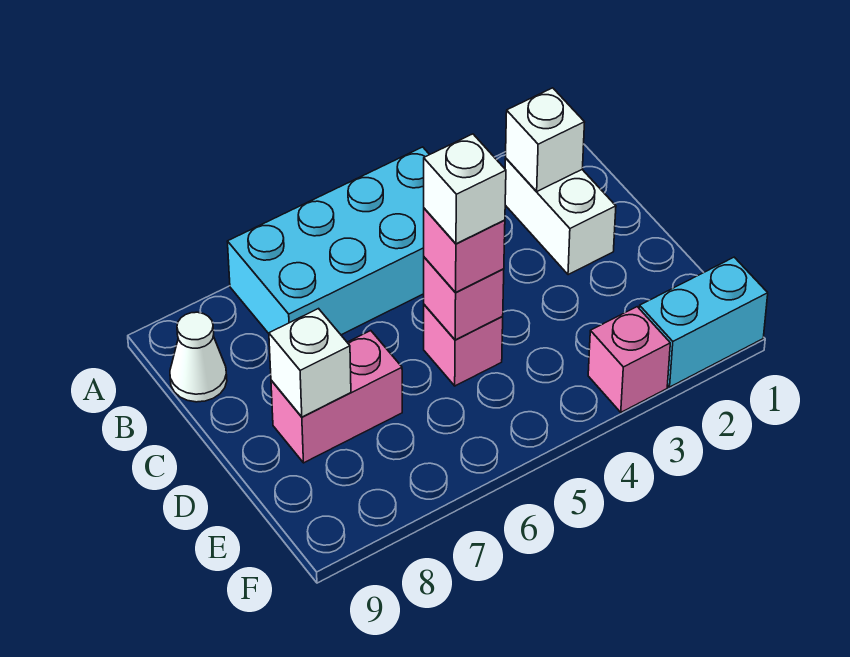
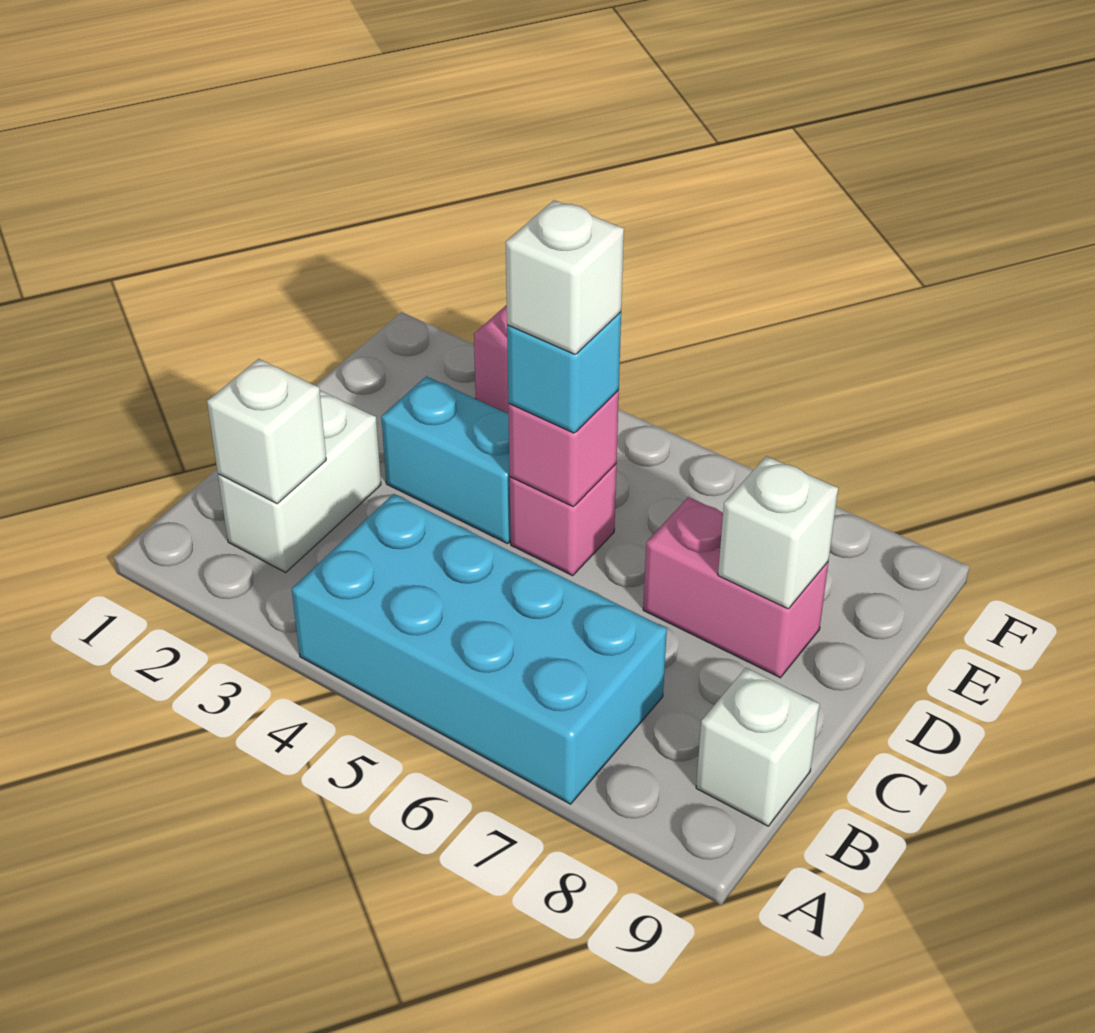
white cone B9 level 1 -> white brick B9 level 1
pink brick D5 level 3 -> cyan brick D5 level 3
cyan brick F1:F2 level 1 -> cyan brick D3:D4 level 1

